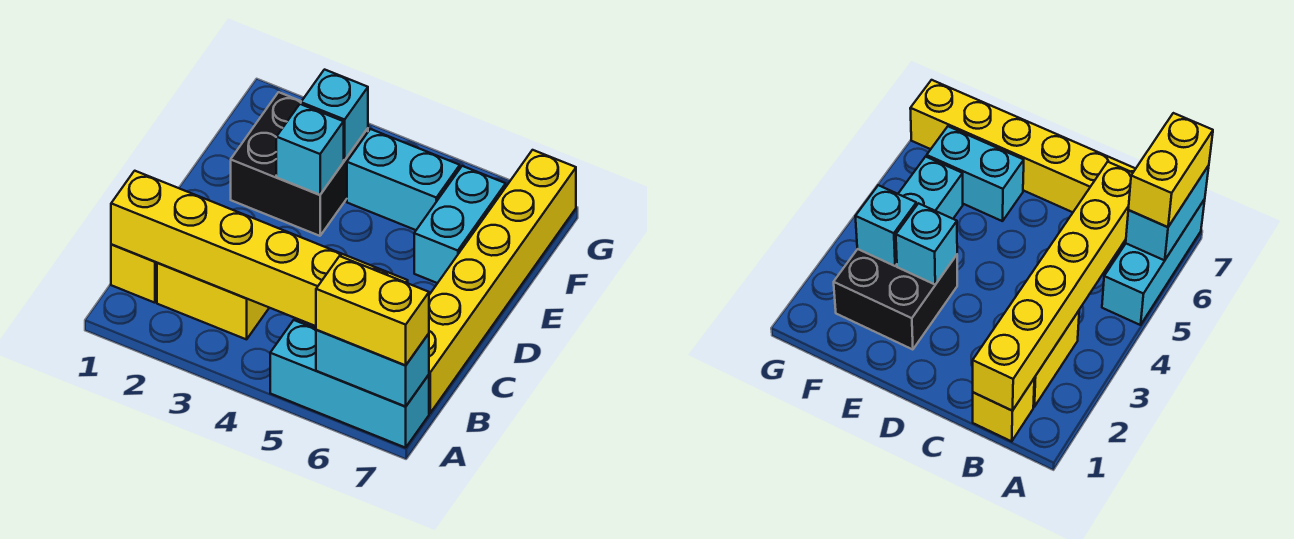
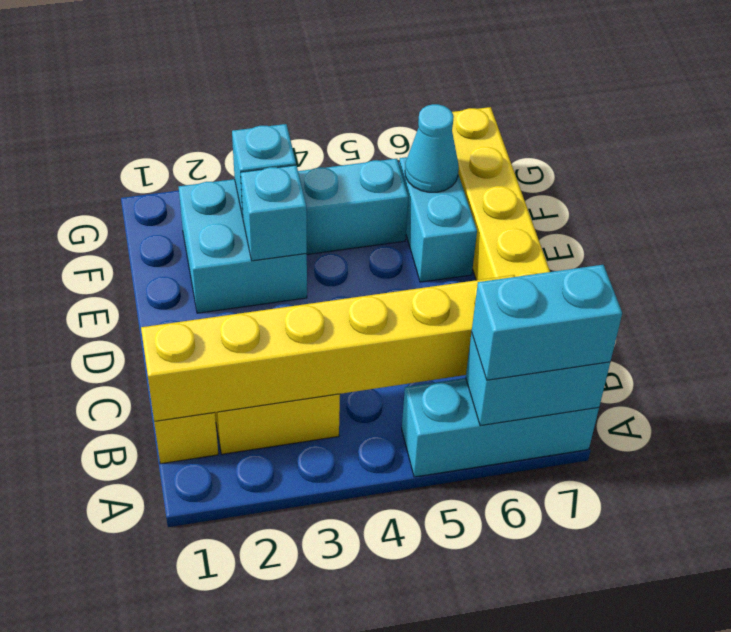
yellow brick A6:A7 level 3 -> cyan brick A6:A7 level 3
black brick E2:F3 level 1 -> cyan brick E2:F3 level 1
none -> cyan cone F6 level 2

